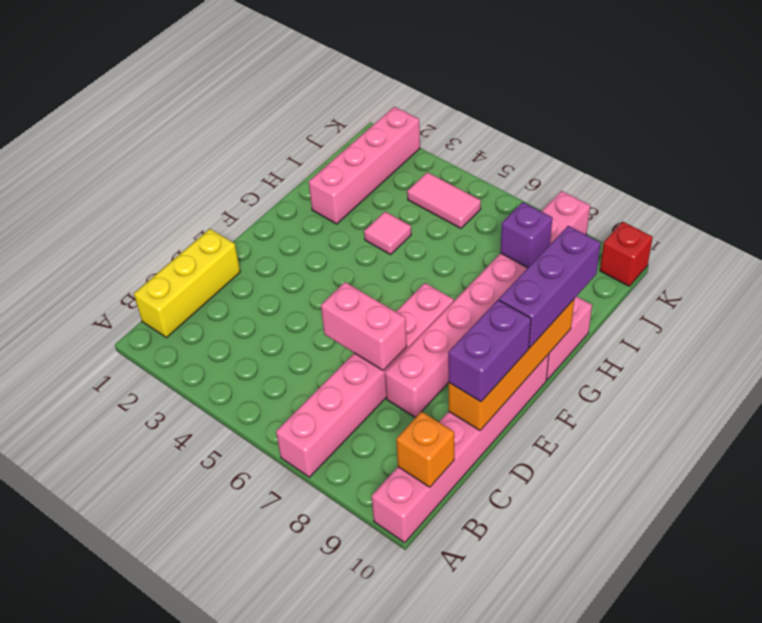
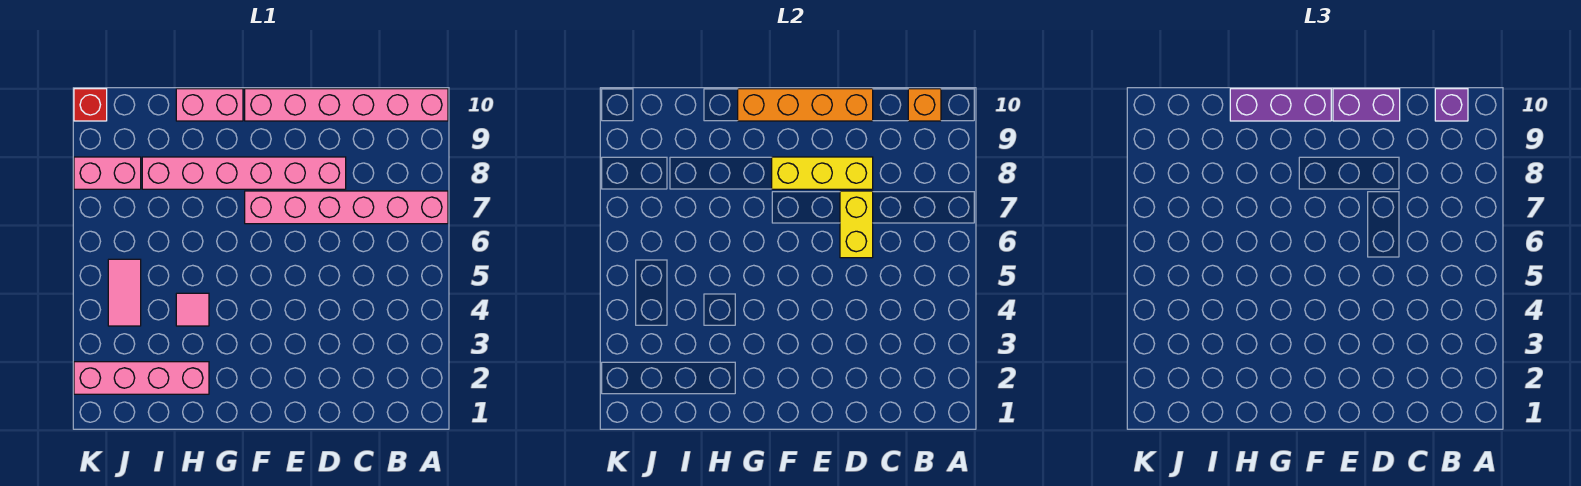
yellow brick B1:D1 level 1 -> yellow brick D8:F8 level 2
pink brick D6:D7 level 2 -> yellow brick D6:D7 level 2
purple brick I8 level 2 -> purple brick B10 level 3

